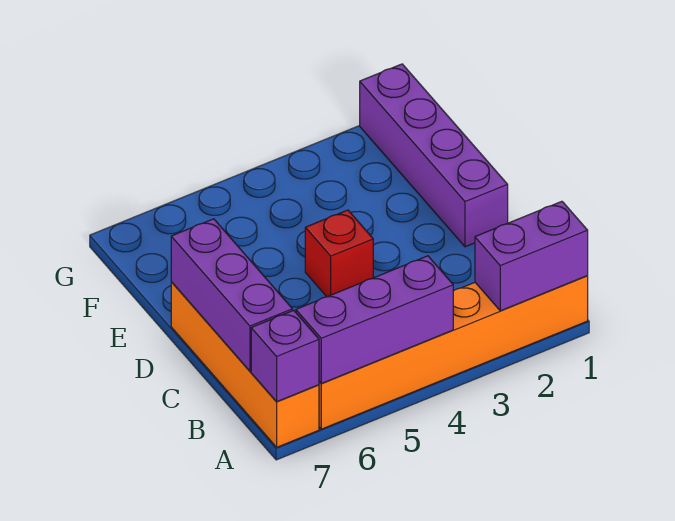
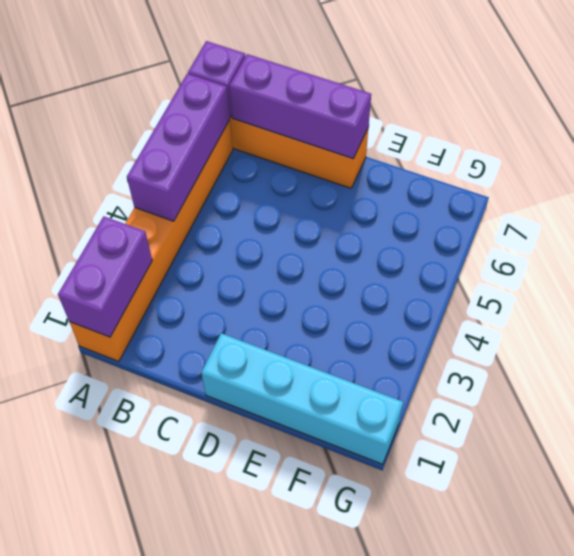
purple brick D1:G1 level 1 -> cyan brick D1:G1 level 1
red brick D4 level 1 -> none

